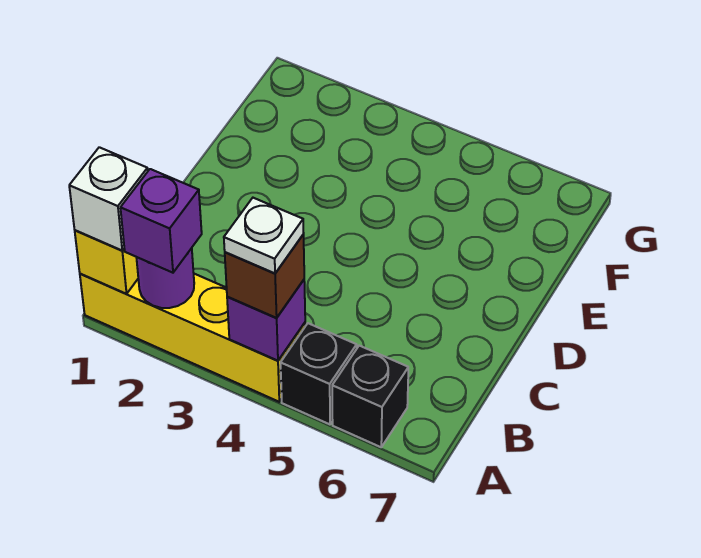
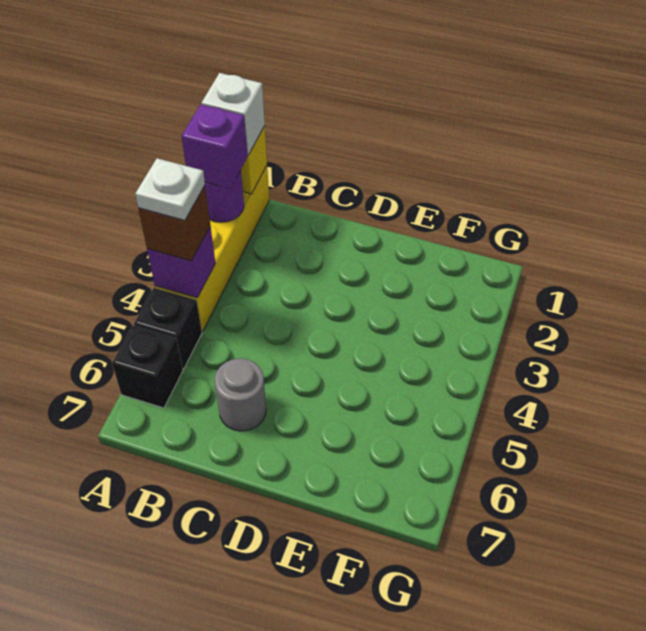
none -> grey round brick C6 level 1

